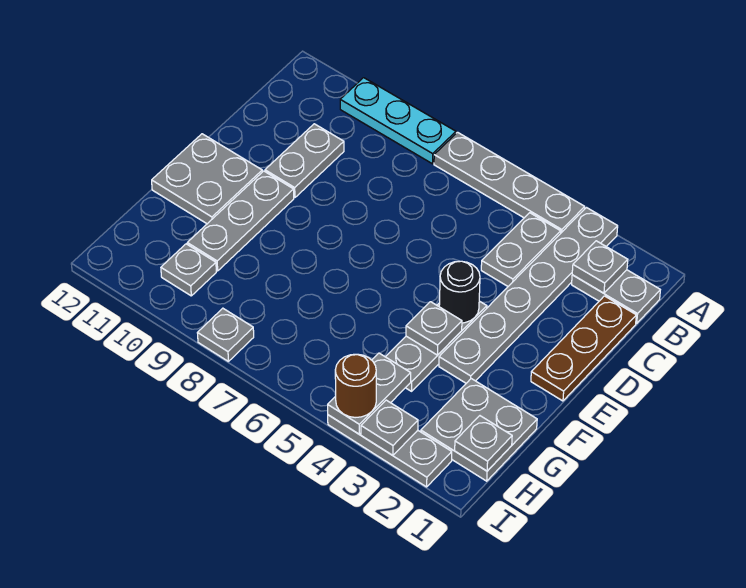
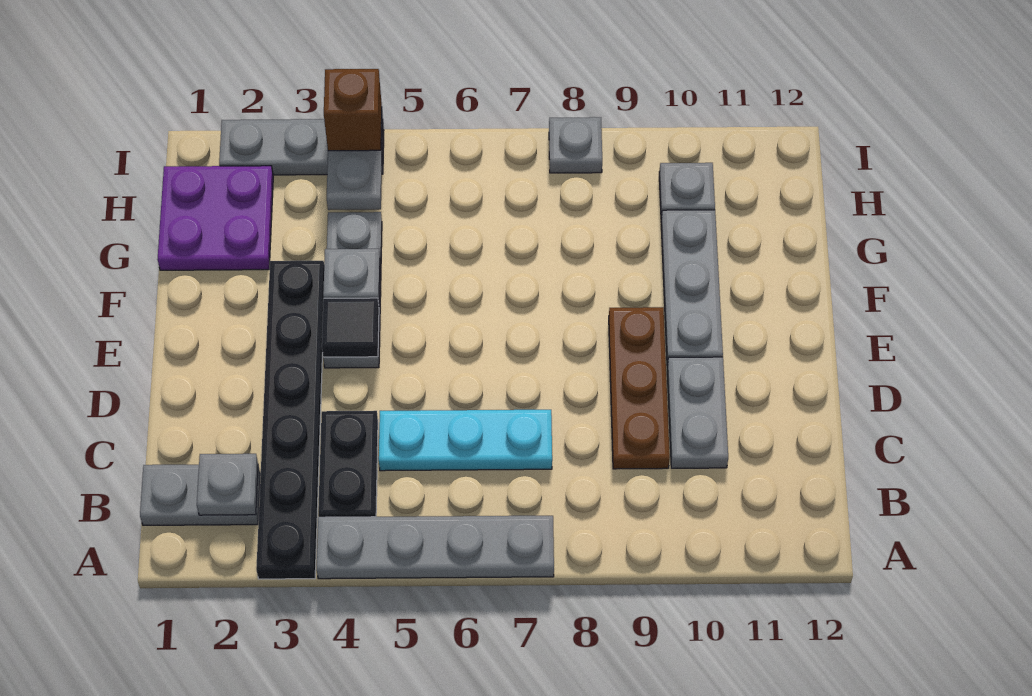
grey plate A3:F3 level 1 -> black plate A3:F3 level 1
cyan plate A8:A10 level 1 -> cyan plate C5:C7 level 1
grey plate B4:C4 level 1 -> black plate B4:C4 level 1
brown plate C1:E1 level 1 -> brown plate C9:E9 level 1
black round brick E4 level 2 -> black tile E4 level 2
grey plate E11:F12 level 1 -> none
grey plate G1:H2 level 1 -> purple plate G1:H2 level 1
grey plate H1 level 2 -> none
grey plate I3 level 2 -> none
brown round brick I4 level 3 -> brown brick I4 level 3

